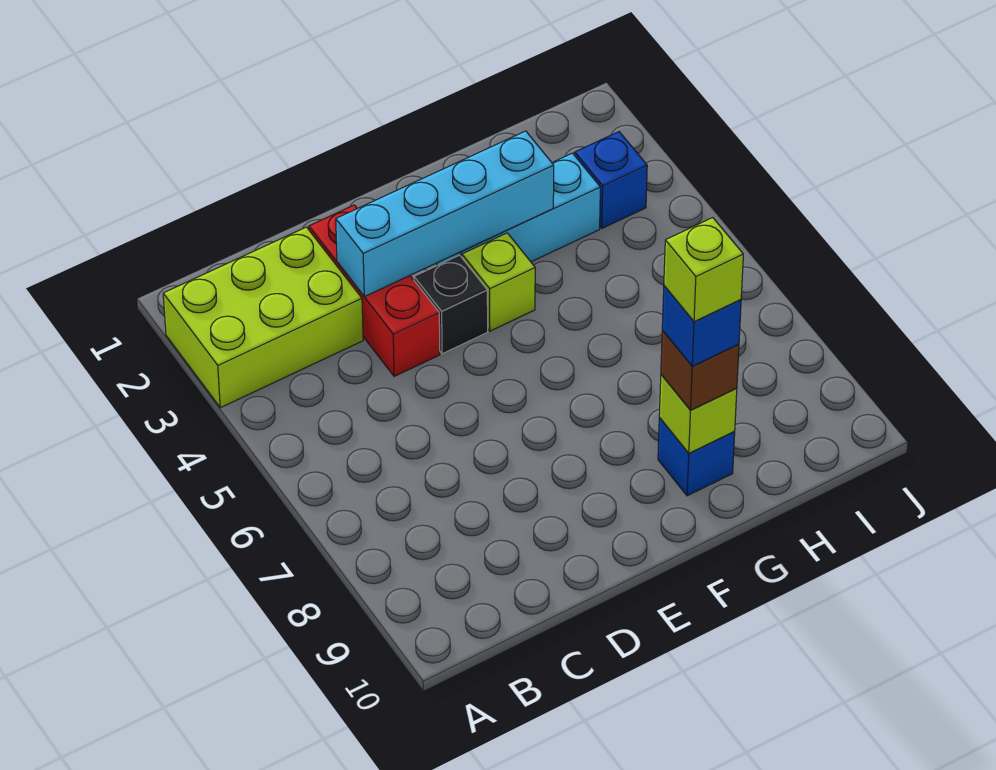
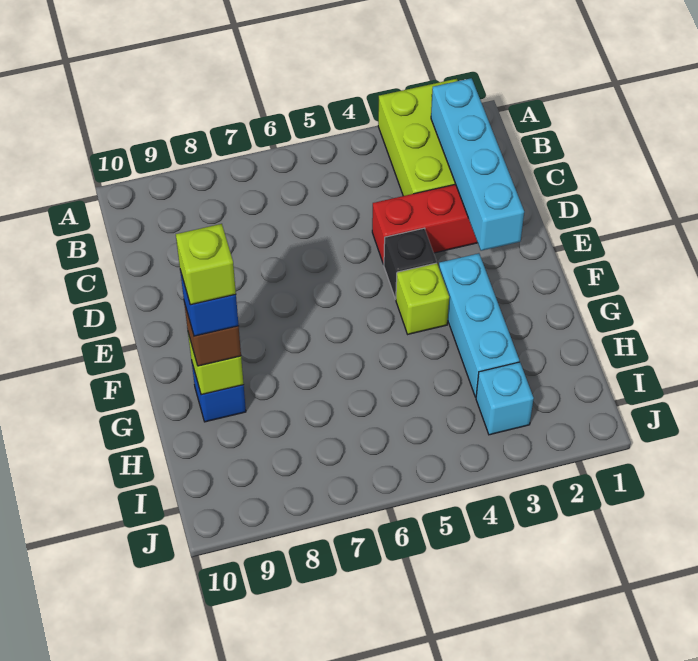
cyan brick D3:G3 level 2 -> cyan brick B2:E2 level 2
blue brick I3 level 1 -> cyan brick I3 level 1

